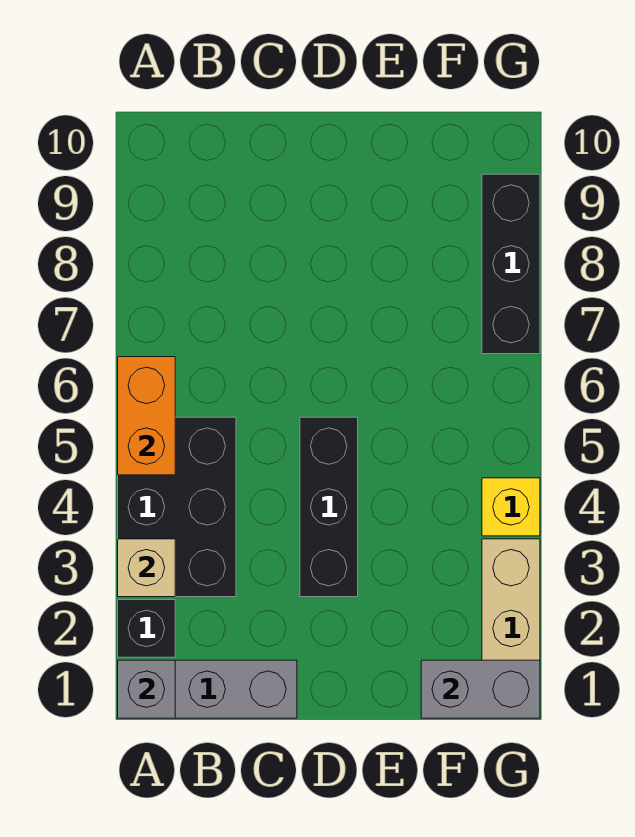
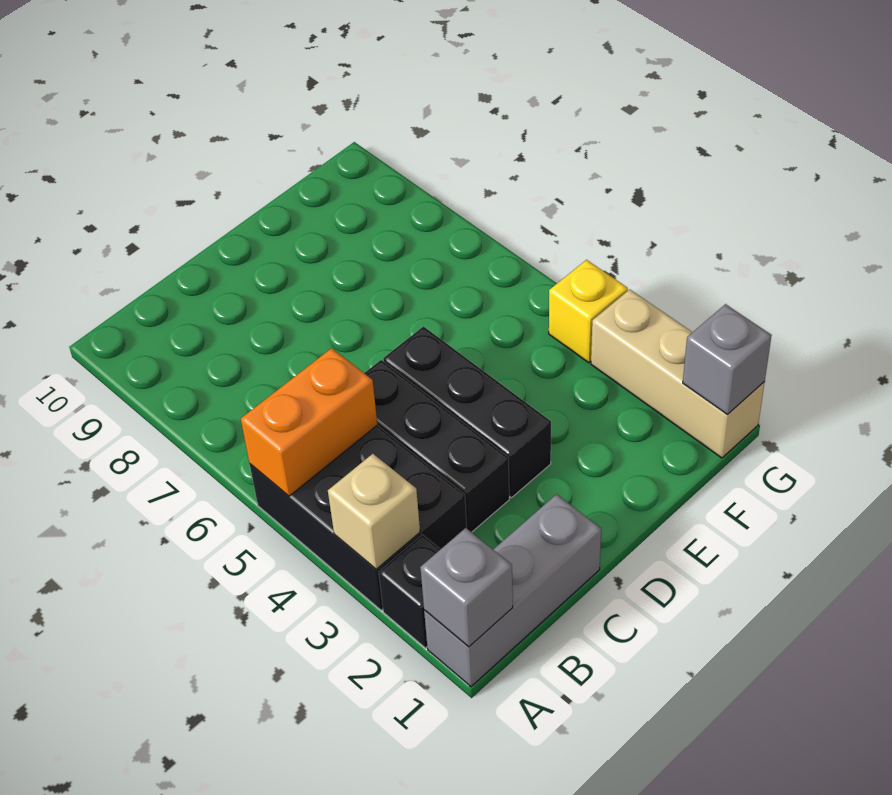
orange brick A5:A6 level 2 -> orange brick A5:B5 level 2
grey brick F1:G1 level 2 -> grey brick G1 level 2
black brick G7:G9 level 1 -> black brick C3:C5 level 1

